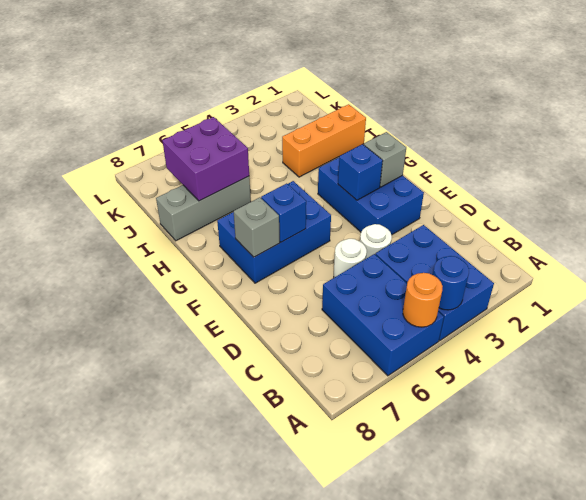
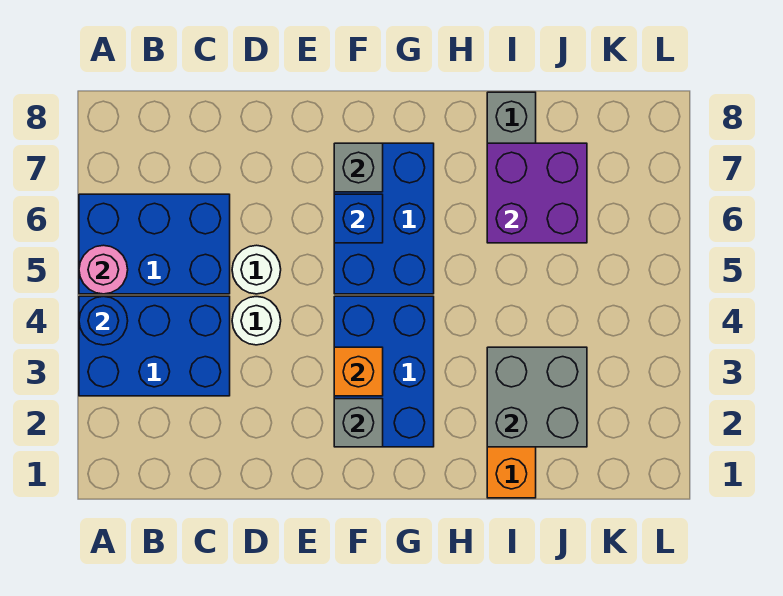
orange round brick A5 level 2 -> pink round brick A5 level 2
blue brick E2:G3 level 1 -> blue brick F2:G4 level 1
blue brick F3 level 2 -> orange brick F3 level 2
none -> grey brick I2:J3 level 2

